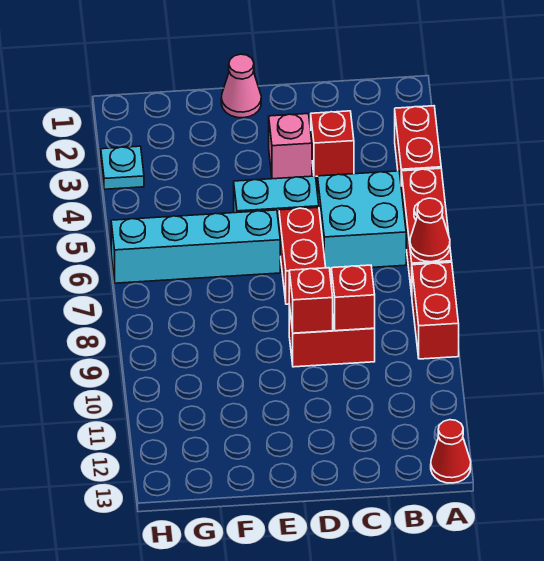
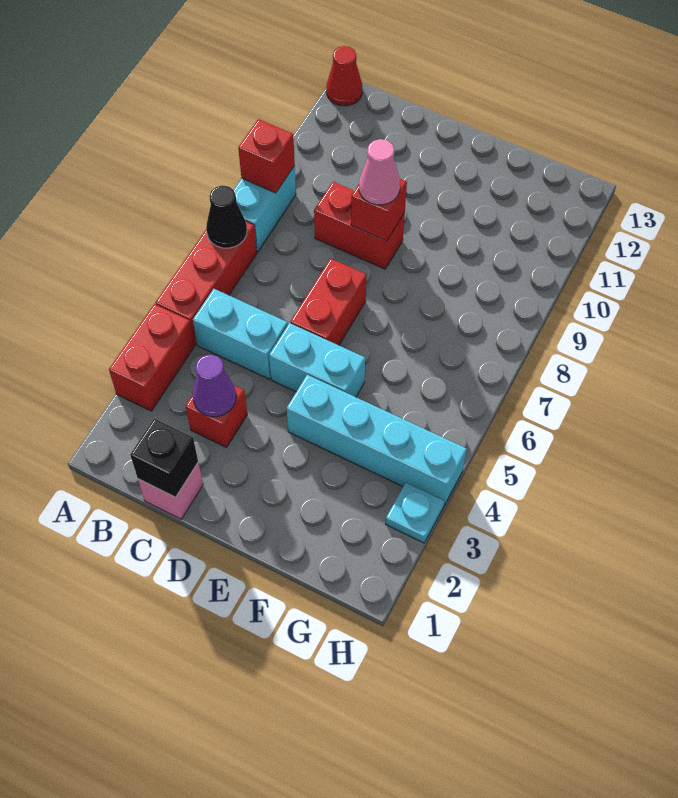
red cone A7 level 2 -> black cone A7 level 2
red brick A8:A9 level 1 -> cyan brick A8:A9 level 1
cyan brick B5:C6 level 1 -> cyan brick B5:C5 level 1
none -> black brick C1 level 2
none -> purple cone C3 level 2
red brick C9 level 2 -> red brick A9 level 2
pink brick D3 level 1 -> pink brick C1 level 1
pink cone E1 level 1 -> pink cone D9 level 3
cyan brick E6:H6 level 1 -> cyan brick E4:H4 level 1

